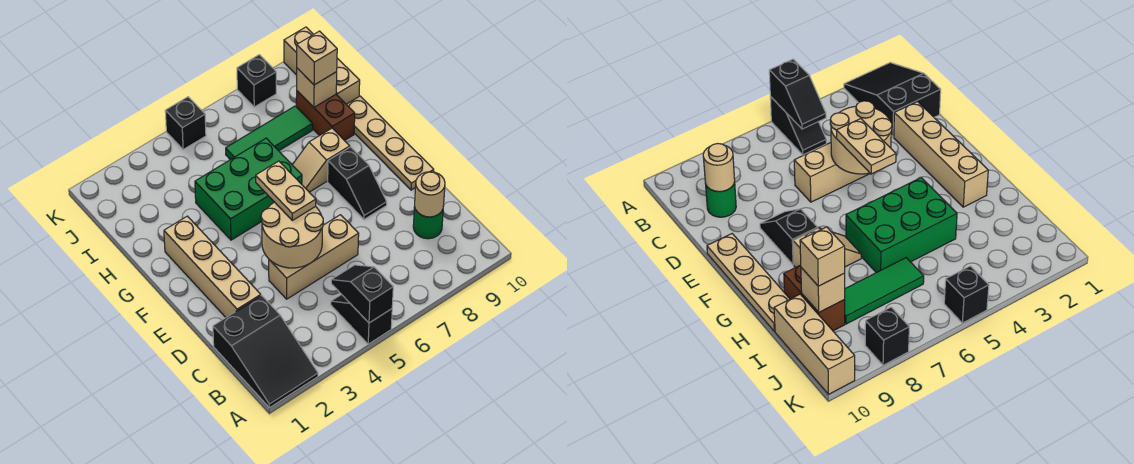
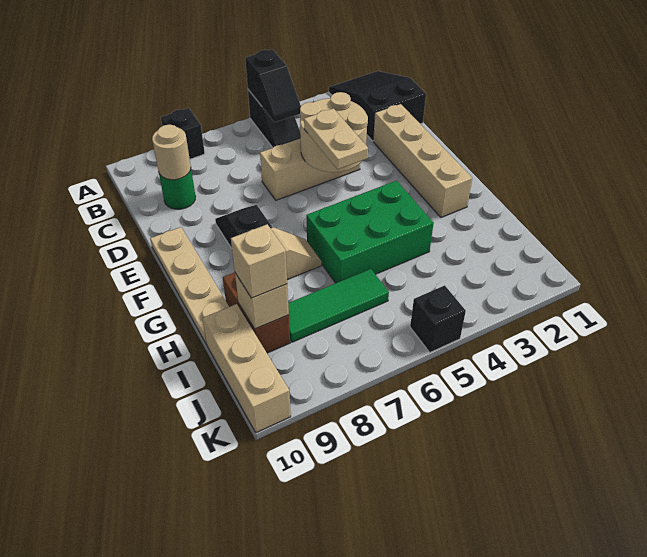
black brick K8 level 1 -> black brick A8 level 1

